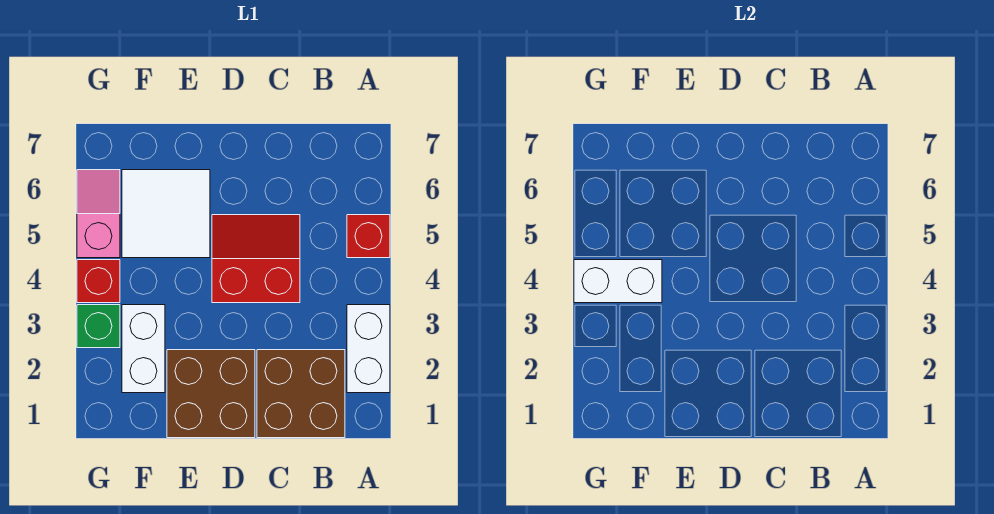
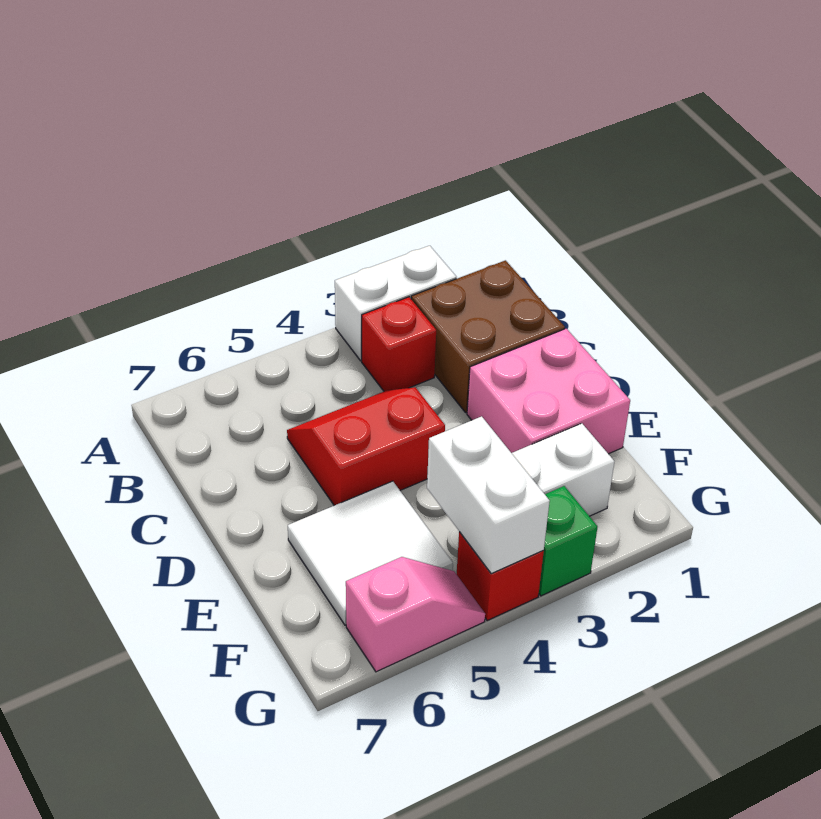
red brick A5 level 1 -> red brick B3 level 1
red slope C4:D5 level 1 top 4 -> red slope C4:D5 level 1 top D
brown brick D1:E2 level 1 -> pink brick D1:E2 level 1
pink slope G5:G6 level 1 top 5 -> pink slope G5:G6 level 1 top 6

